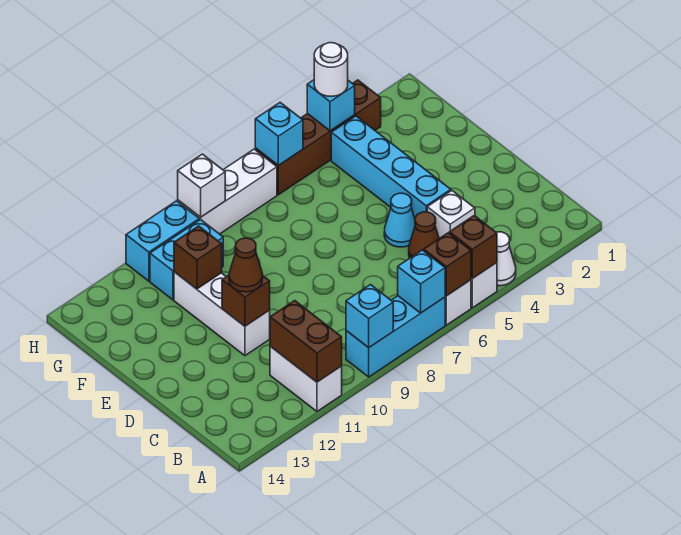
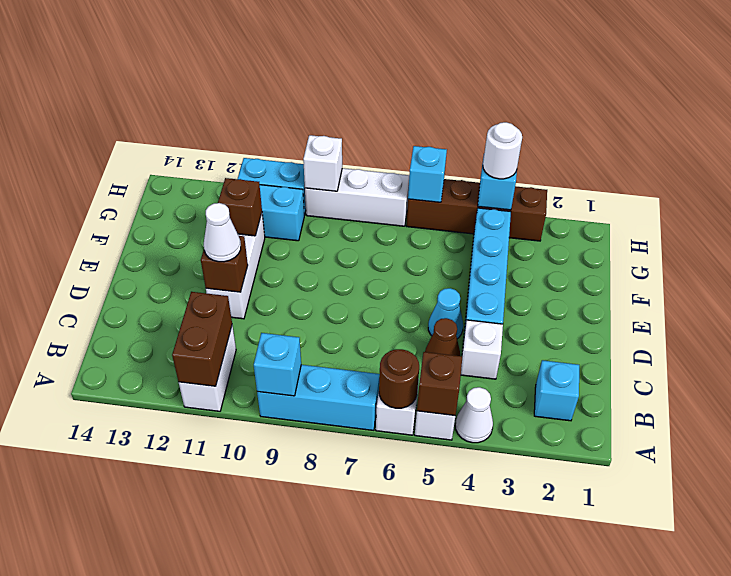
brown brick A6 level 2 -> brown round brick A6 level 2
cyan brick A7 level 2 -> cyan brick B2 level 1
brown cone D11 level 3 -> white cone D11 level 3

